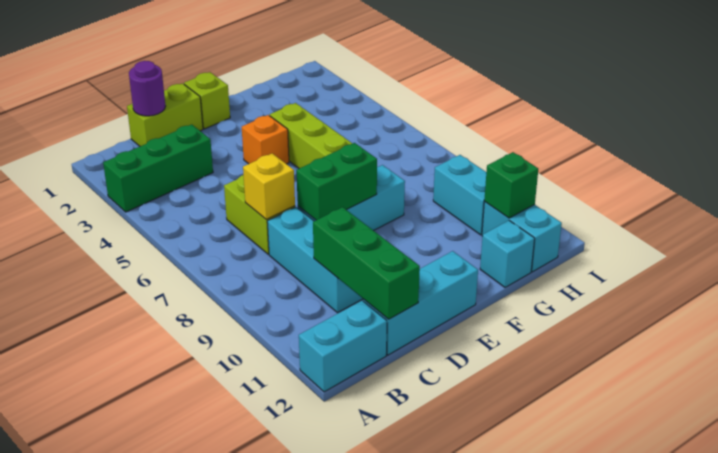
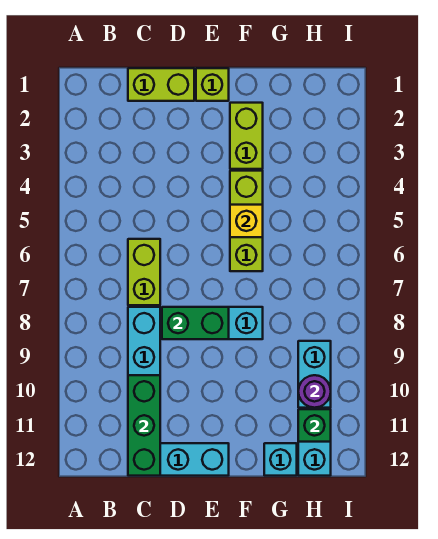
green brick A3:C3 level 1 -> none
cyan brick A12:B12 level 1 -> none
purple round brick C1 level 2 -> purple round brick H10 level 2
yellow brick C7 level 2 -> yellow brick F5 level 2
orange brick E4 level 1 -> none
none -> lime brick F2:F3 level 1

